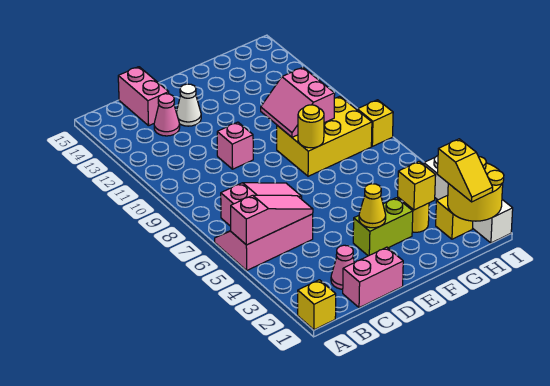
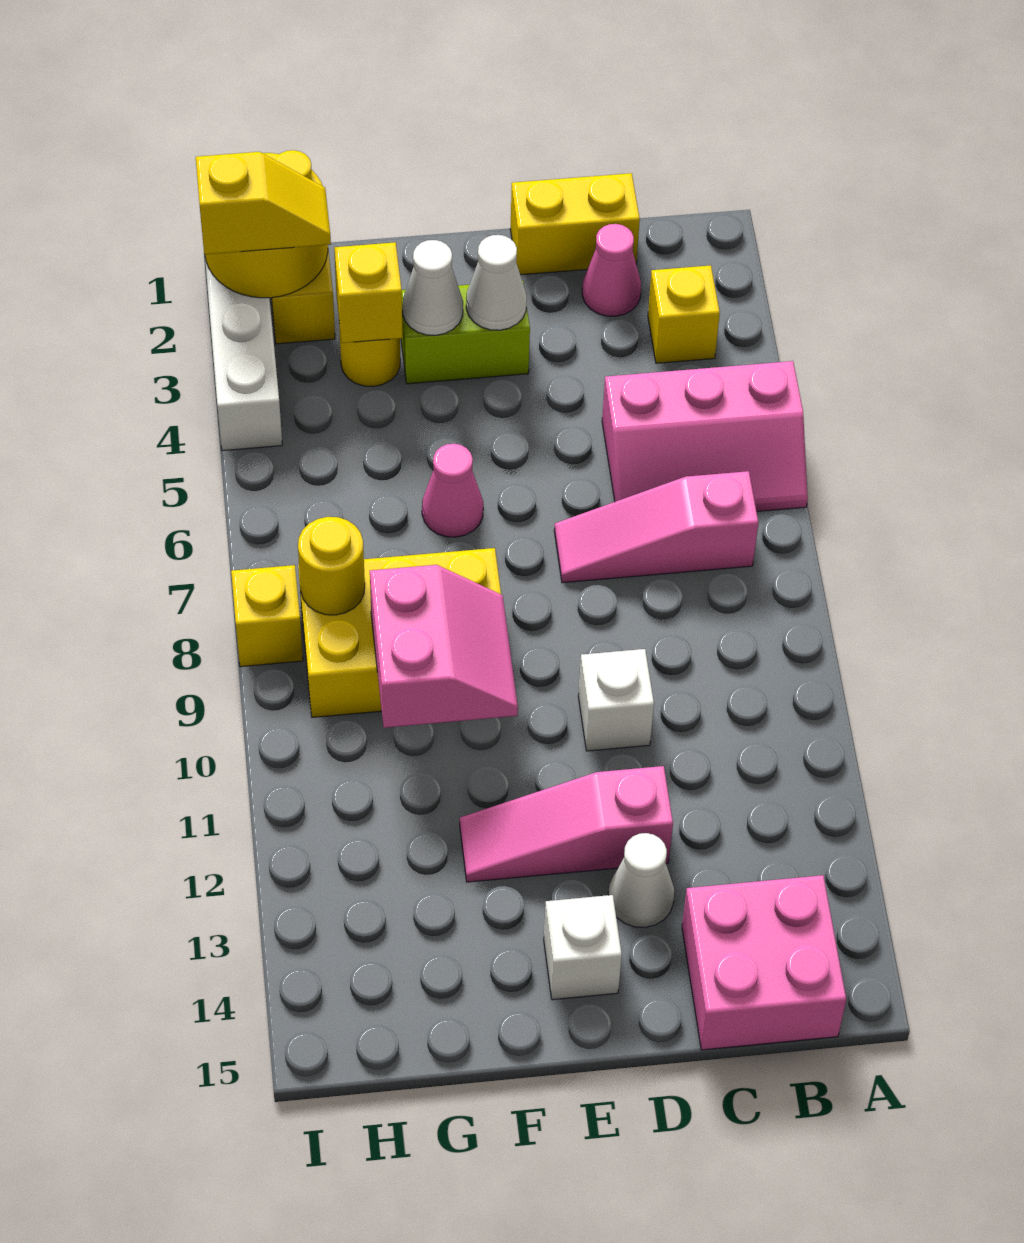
yellow brick A1 level 1 -> yellow brick B3 level 1
pink slope A5:C5 level 2 top A -> pink slope D12:F12 level 1 top D
pink brick C1:D1 level 1 -> yellow brick C1:D1 level 1
pink cone C13 level 1 -> pink cone F6 level 1
pink brick C14:C15 level 1 -> pink brick B14:C15 level 1
pink brick D10 level 1 -> white brick D10 level 1
yellow cone E3 level 2 -> white cone E3 level 2
none -> white brick E14 level 1
none -> white cone F3 level 2
yellow round brick F8 level 2 -> yellow round brick H8 level 2
yellow slope H1:H2 level 3 top 2 -> yellow slope H2:I2 level 3 top I

